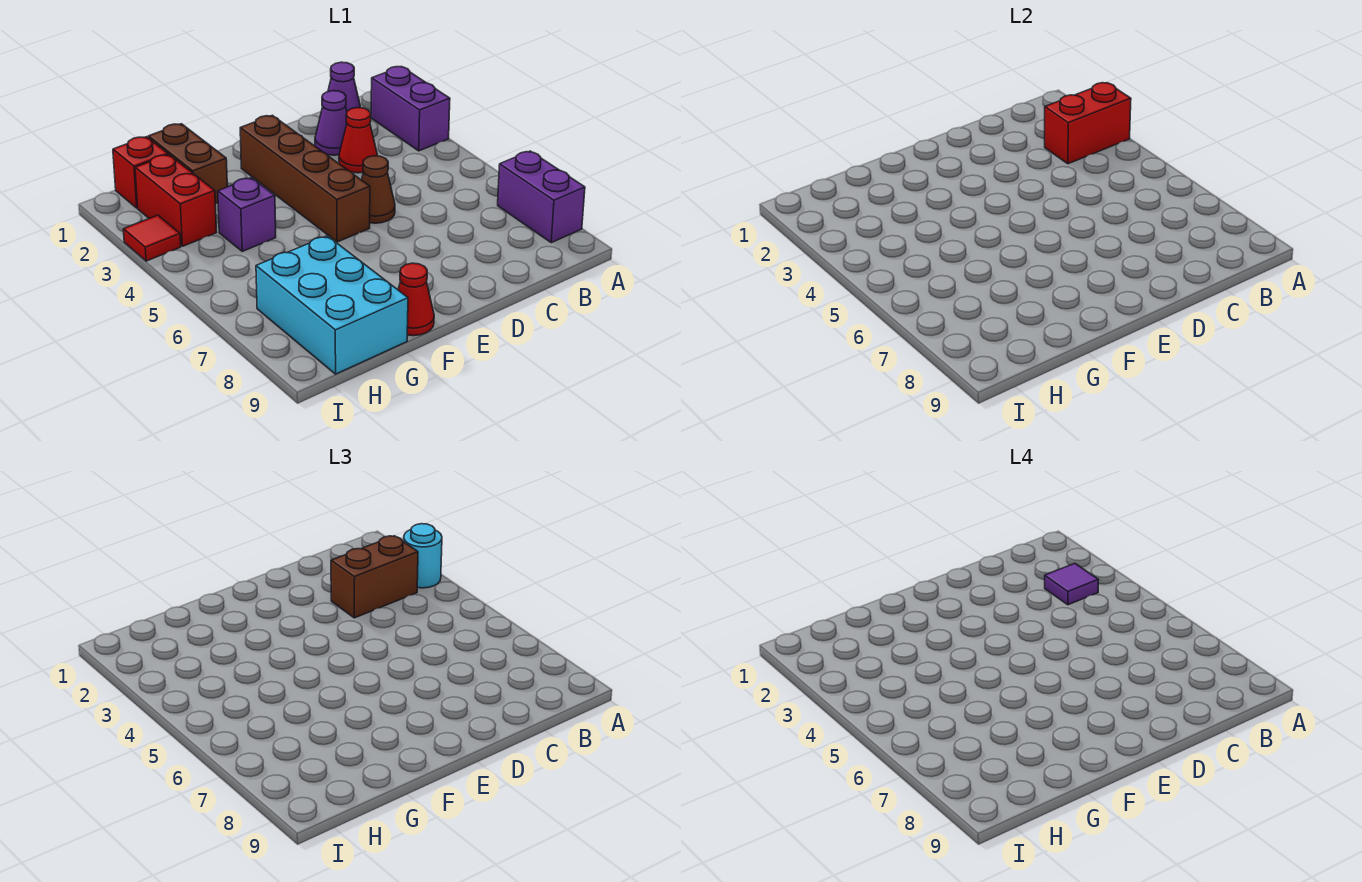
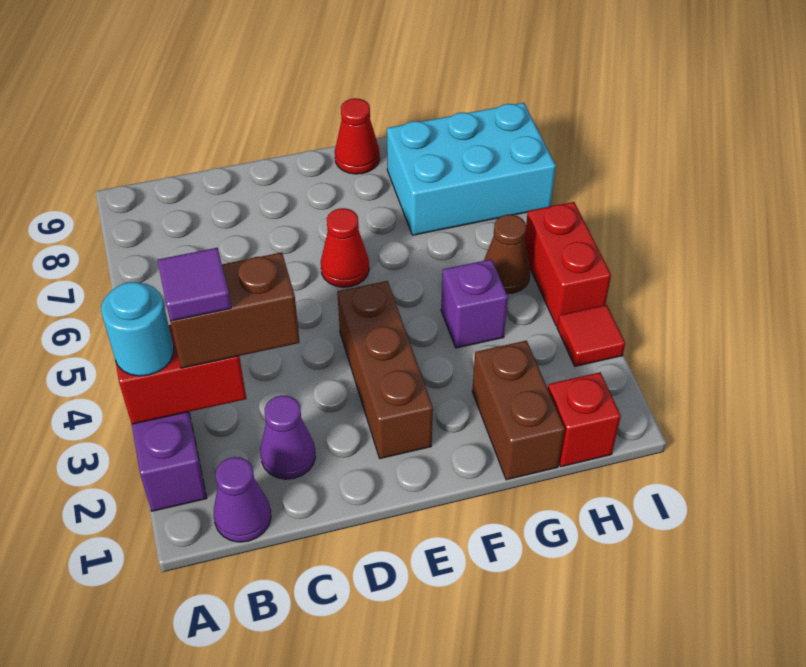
purple brick A7:A8 level 1 -> none
red cone C3 level 1 -> red cone E6 level 1
brown cone D5 level 1 -> brown cone H5 level 1
brown brick E2:E5 level 1 -> brown brick E2:E4 level 1
cyan brick G7:H9 level 1 -> cyan brick G7:I8 level 1
red brick H2:H3 level 1 -> red brick I4:I5 level 1

